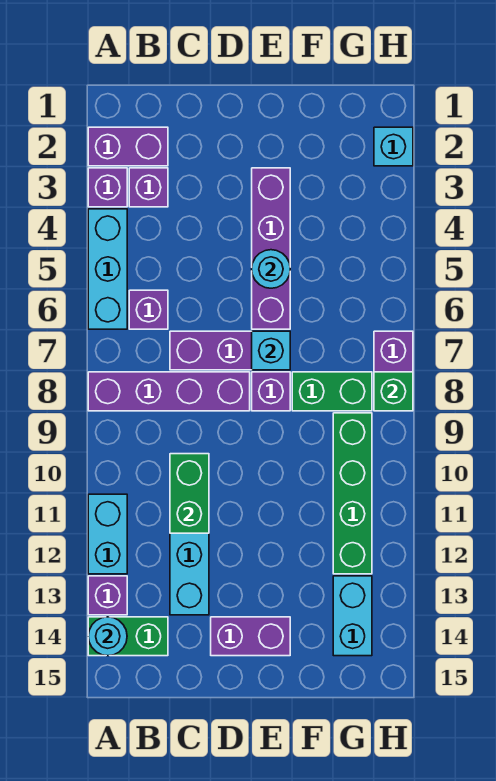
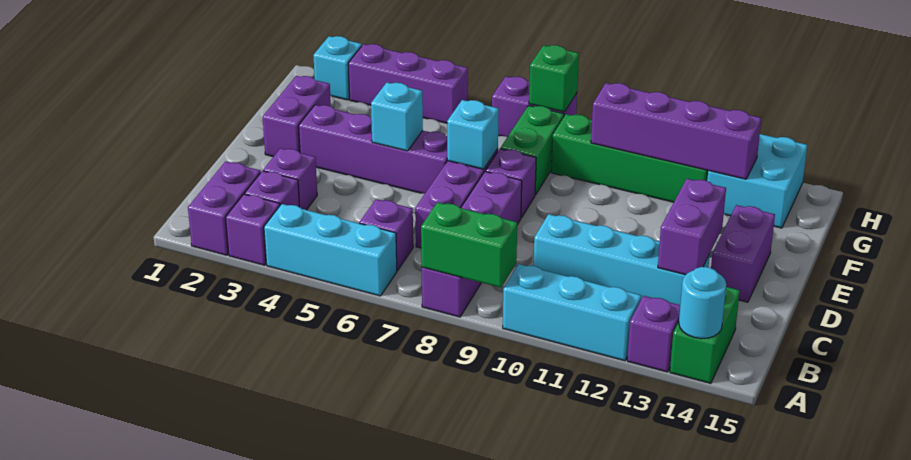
cyan brick A11:A12 level 1 -> cyan brick A10:A12 level 1
none -> purple brick C3 level 1
green brick C10:C11 level 2 -> green brick A8:A9 level 2
none -> purple brick C13:D13 level 2
none -> purple brick E2:F2 level 1
cyan round brick E5 level 2 -> cyan brick E5 level 2
none -> purple brick G10:G13 level 2
cyan brick G13:G14 level 1 -> cyan brick G13:H14 level 1
none -> purple brick H3:H5 level 1

